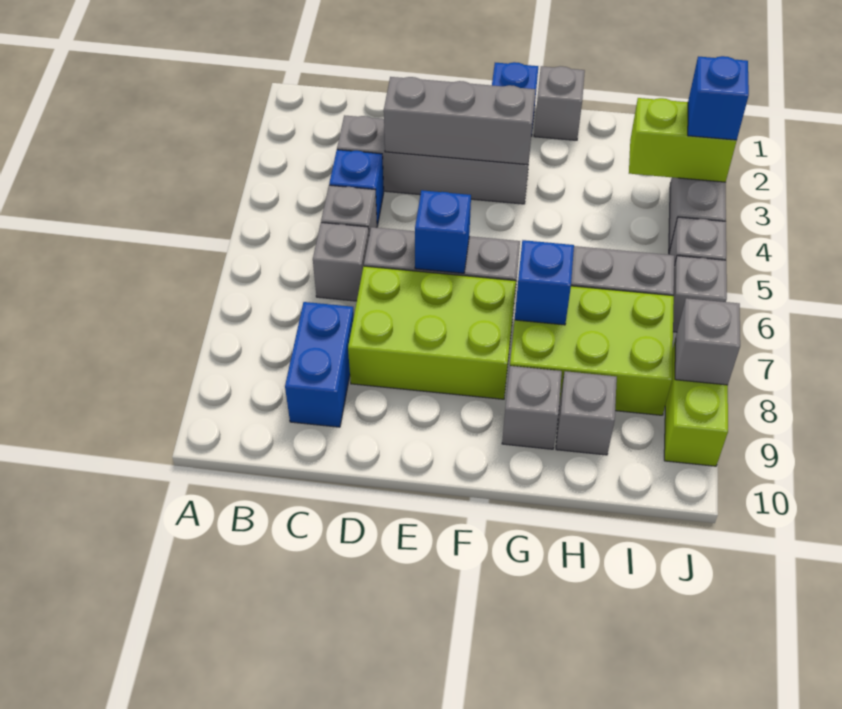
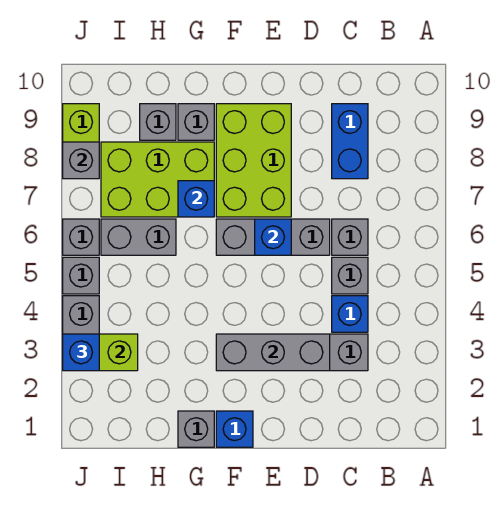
lime brick D7:F8 level 1 -> lime brick E7:F9 level 1

